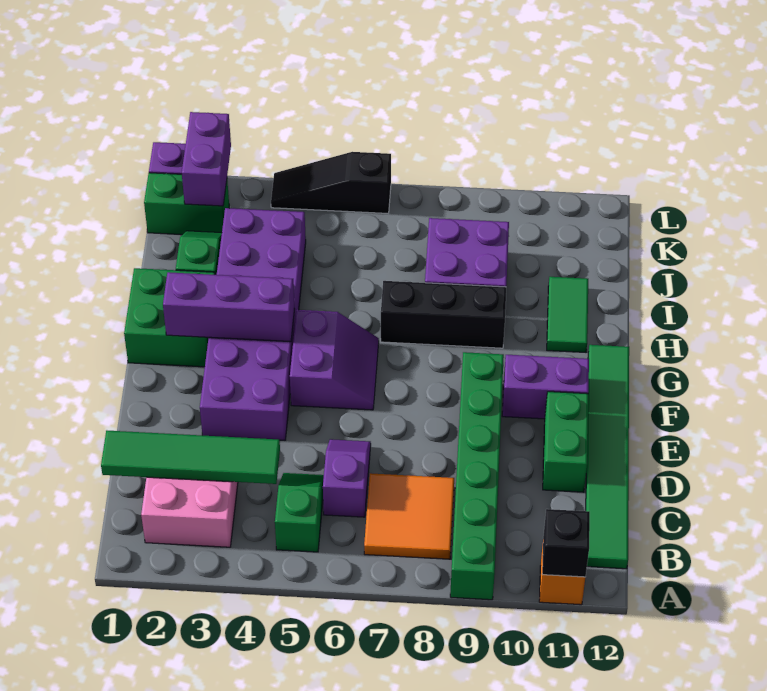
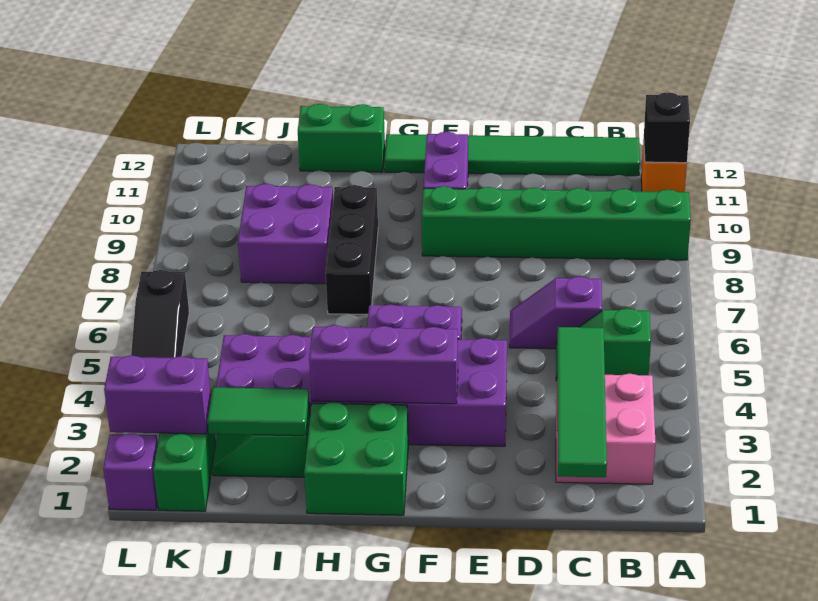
orange tile B7:C8 level 1 -> none
green brick D11:E11 level 1 -> green brick H12:I12 level 1
purple brick G2:G4 level 2 -> purple brick F3:H3 level 2
green tile H11:I11 level 1 -> green tile I2:J2 level 2

